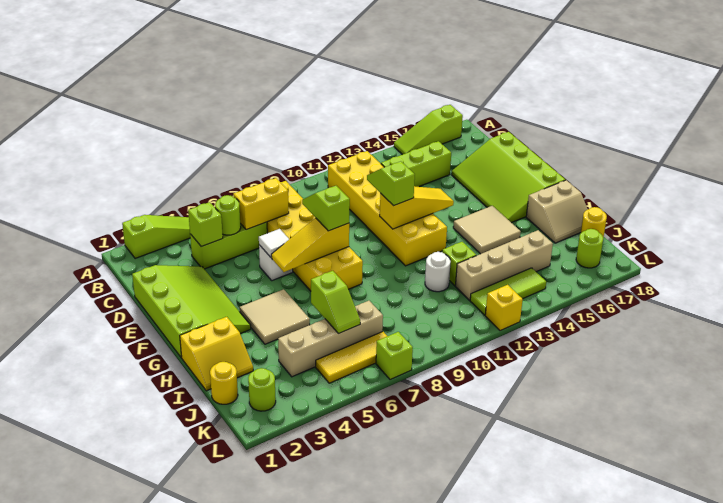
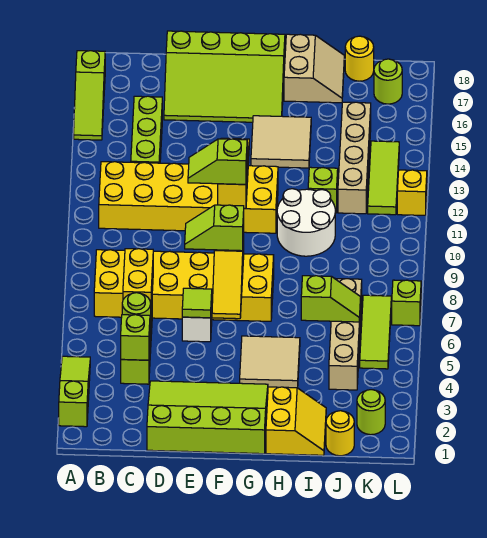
white tile E6 level 2 -> lime tile E6 level 2
white round brick I11 level 1 -> white round brick H10:I11 level 1
yellow tile K5:K7 level 1 -> lime tile K5:K7 level 1

